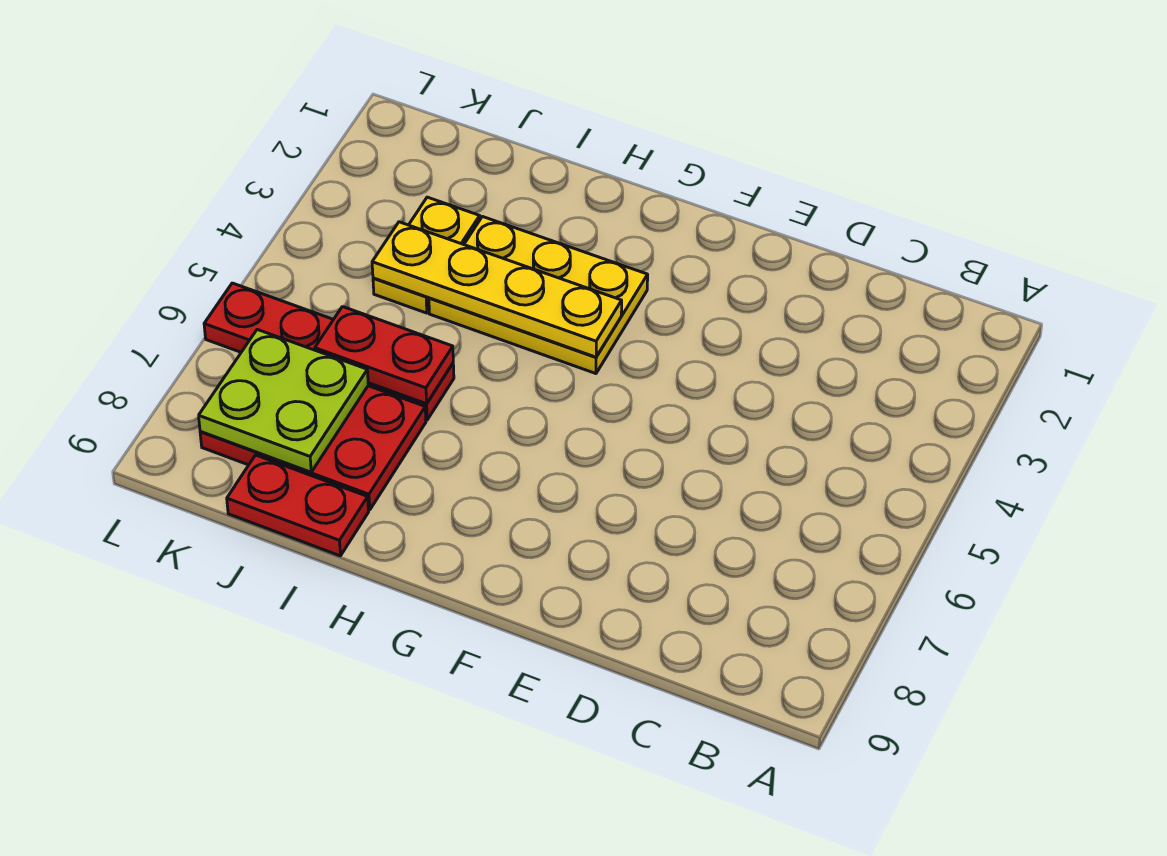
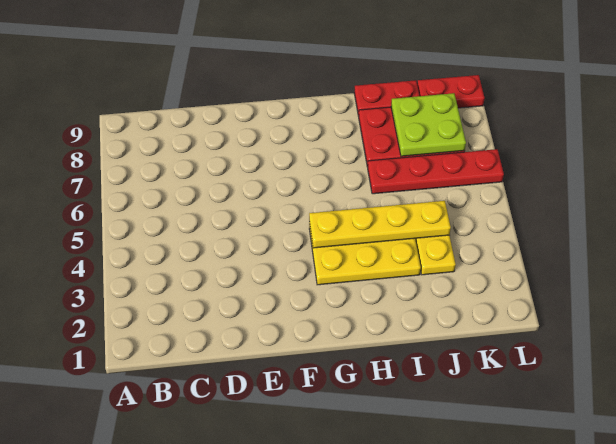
red plate I6:J6 level 2 -> red plate K9:L9 level 1

